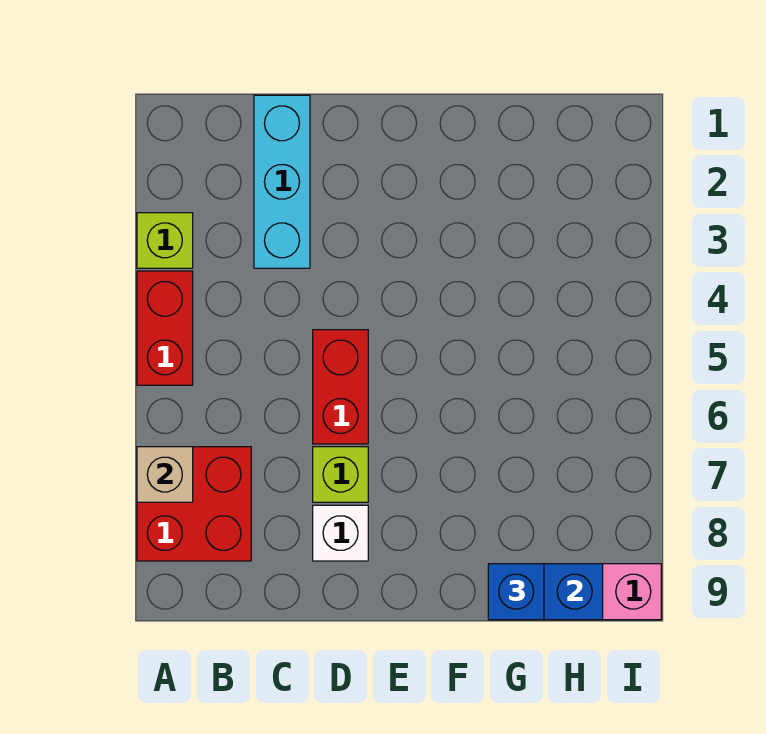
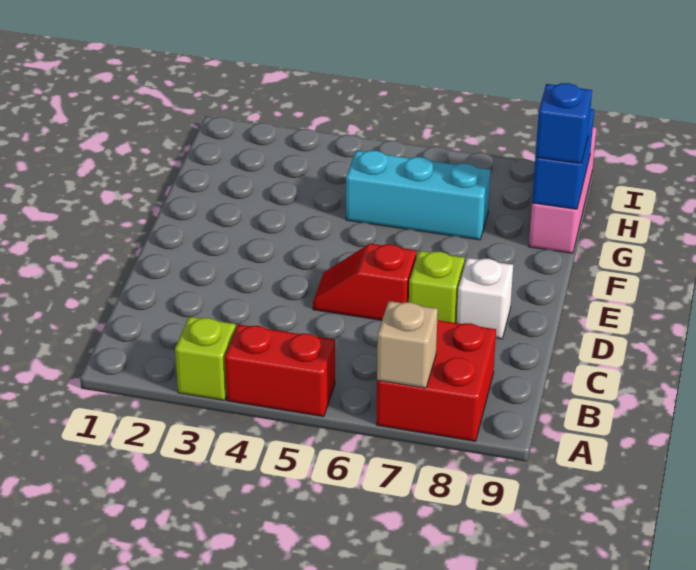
cyan brick C1:C3 level 1 -> cyan brick G5:G7 level 1
red brick D5:D6 level 1 -> red slope D5:D6 level 1 top 6

